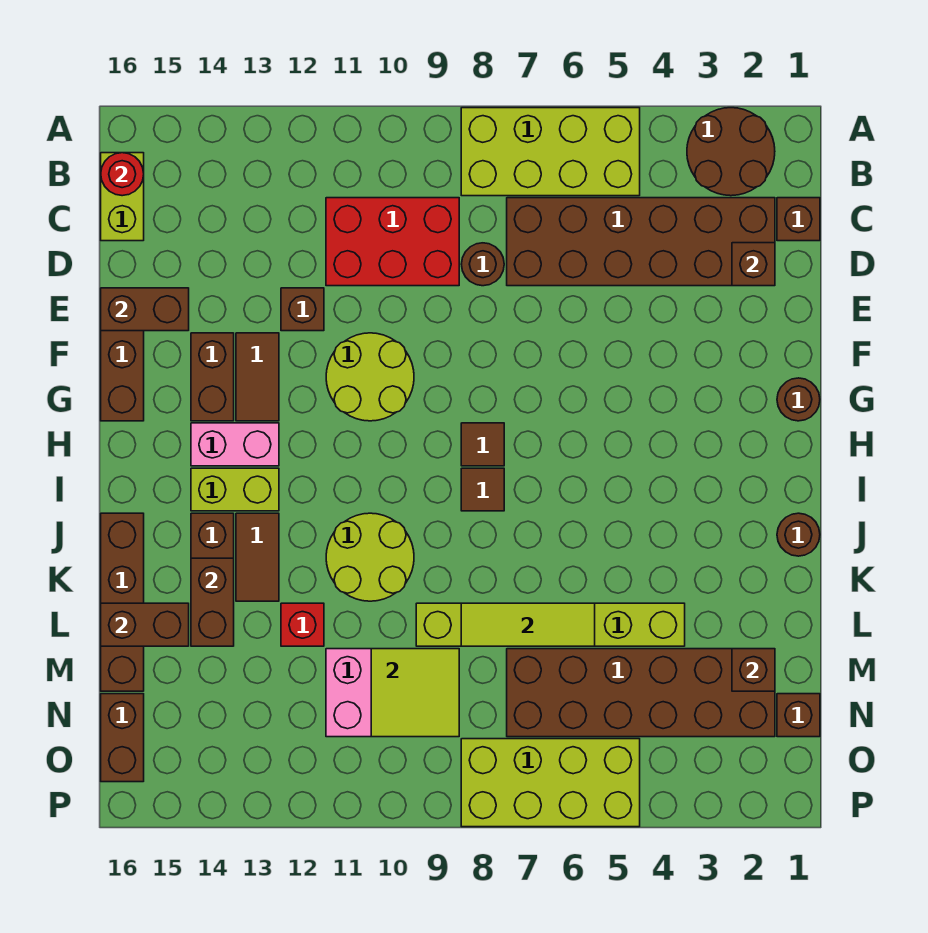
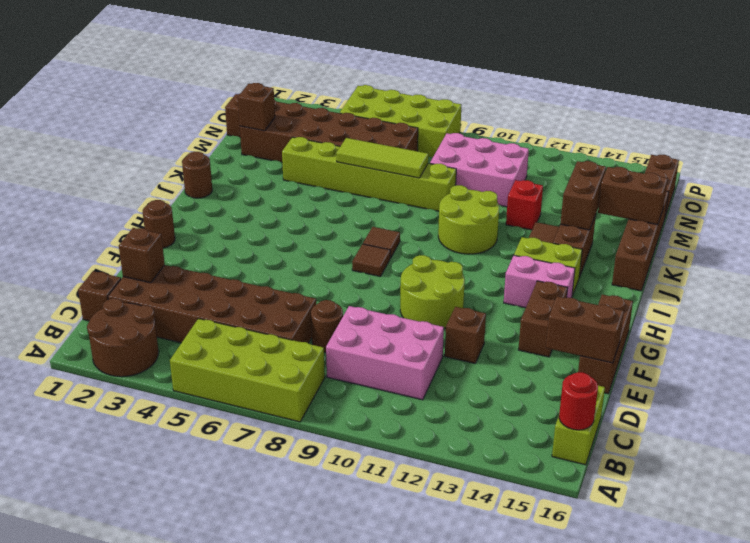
red brick C9:D11 level 1 -> pink brick C9:D11 level 1
brown tile F13:G13 level 1 -> none
lime tile M9:N10 level 2 -> none

